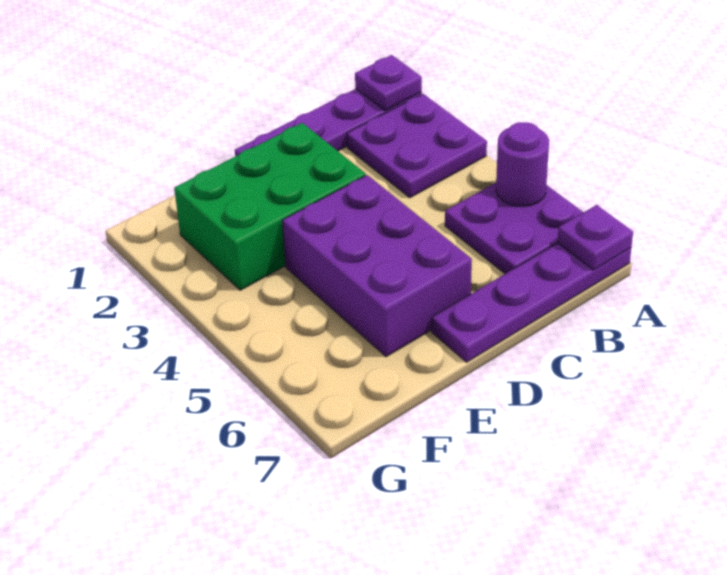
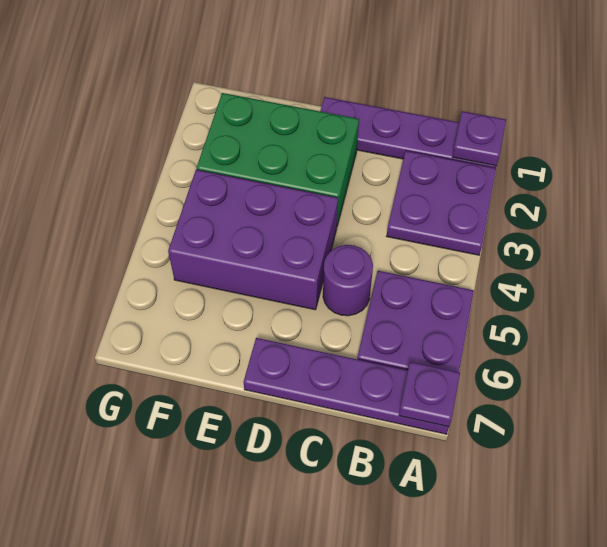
purple round brick A5 level 2 -> purple round brick C5 level 1
purple brick D4:E6 level 1 -> purple brick D4:F5 level 1

